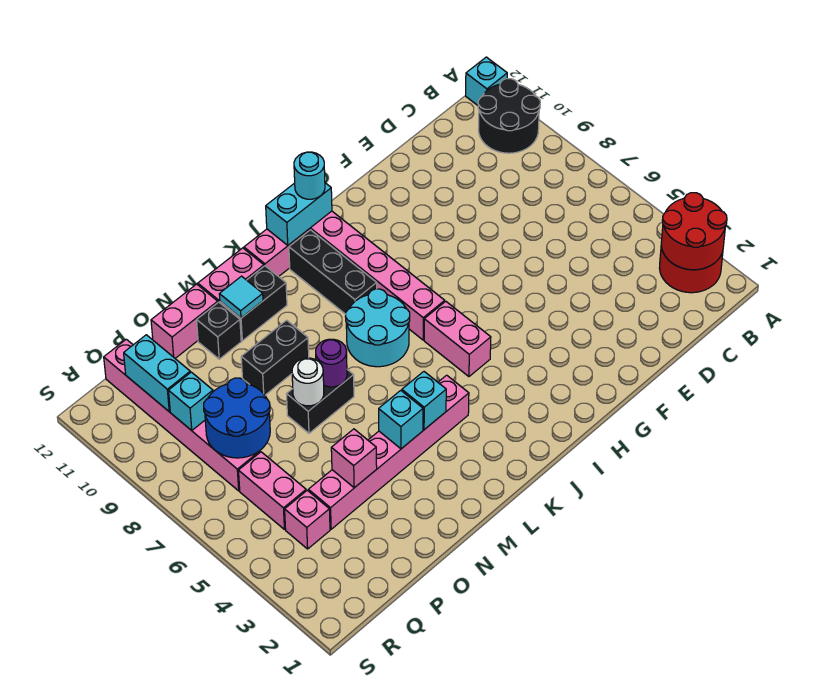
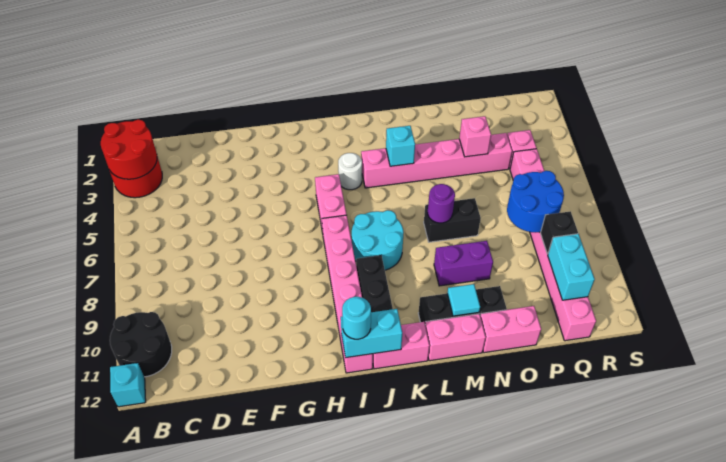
cyan brick M4 level 2 -> none
black brick M9:N9 level 1 -> purple brick M9:N9 level 1
white round brick N7 level 2 -> white round brick J4 level 1
cyan brick Q9 level 2 -> black brick Q9 level 2

